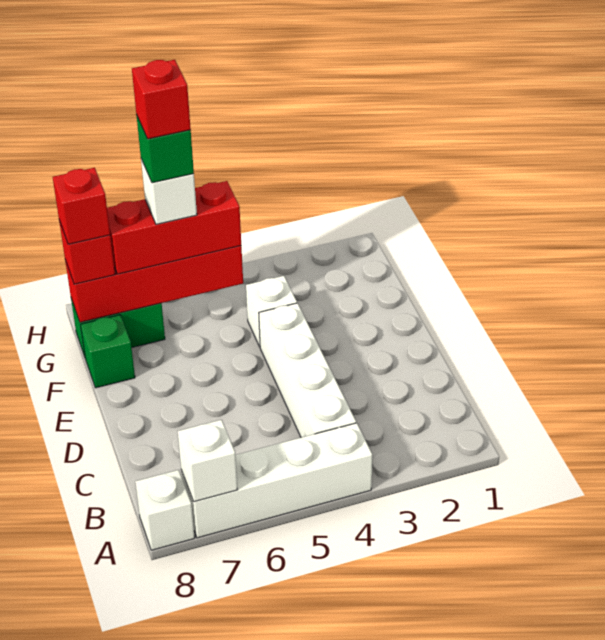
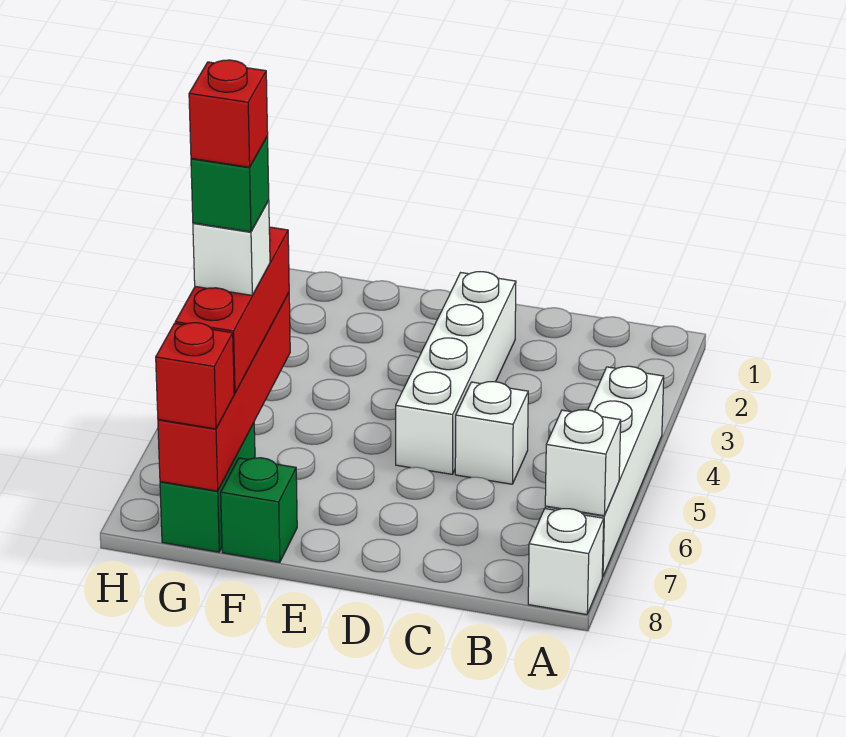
white brick B4:E4 level 1 -> white brick D2:D5 level 1
white brick F4 level 1 -> white brick C5 level 1
red brick G8 level 4 -> none

